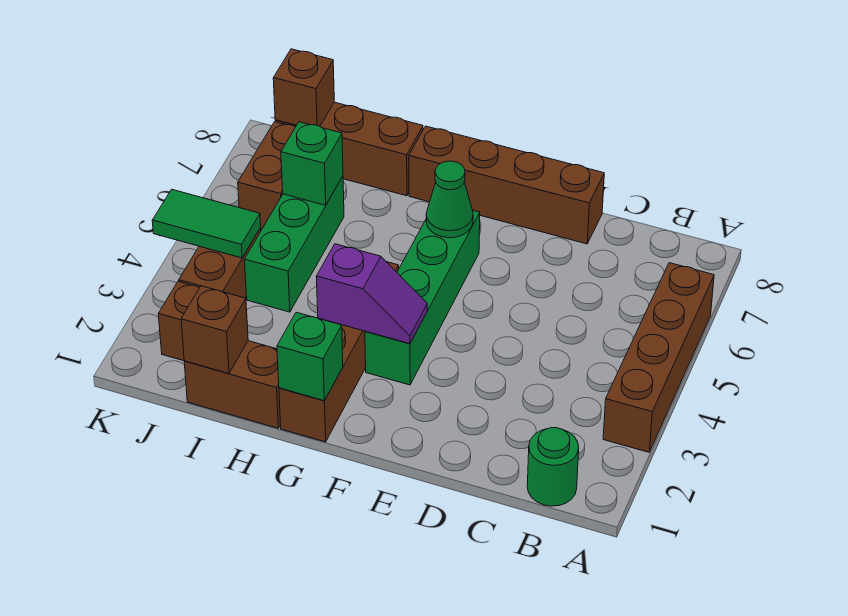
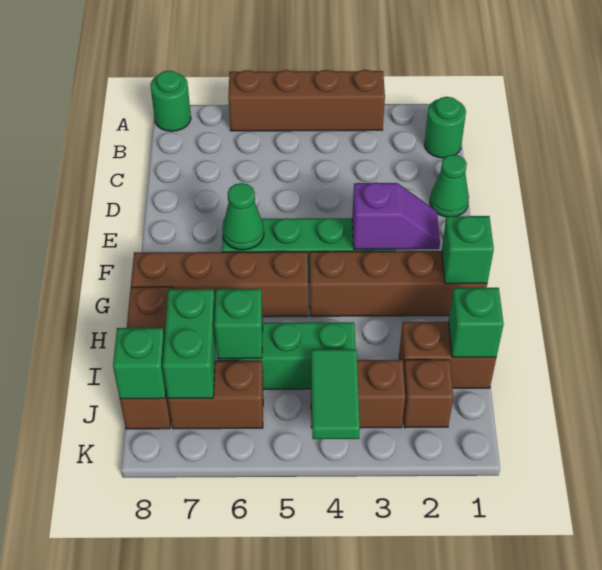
none -> green round brick A8 level 1
none -> green cone D1 level 1
brown brick D8:G8 level 1 -> brown brick G5:G8 level 1
purple slope F3:G3 level 2 top G -> purple slope F2:F3 level 2 top 3
brown brick H1:I1 level 1 -> brown brick I1:I2 level 1
brown brick I1 level 2 -> green brick I1 level 2
none -> green brick I7:J7 level 2
brown brick J8 level 2 -> green brick J8 level 2

